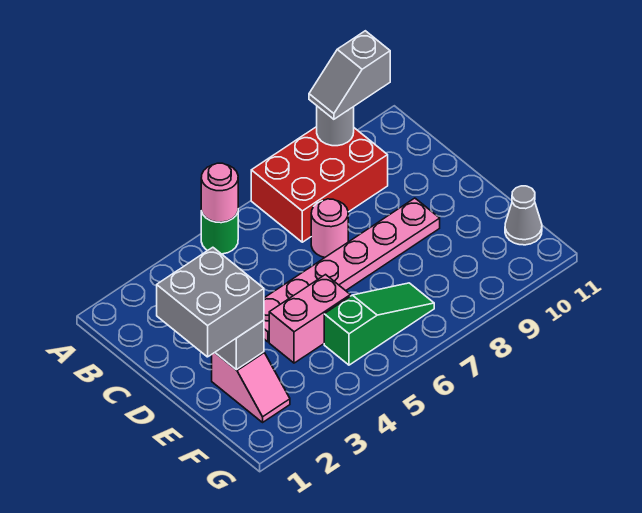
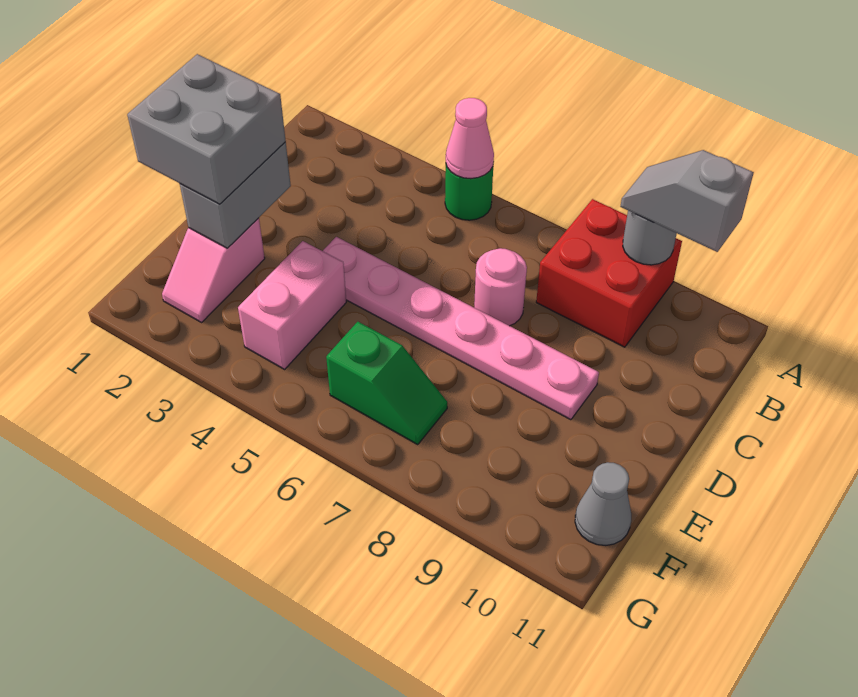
pink round brick A5 level 2 -> pink cone A5 level 2
red brick A7:B9 level 1 -> red brick A8:B9 level 1
pink brick E4:E5 level 1 -> pink brick E4:F4 level 1
green slope F5:F7 level 1 top 5 -> green slope F6:F7 level 1 top 6

